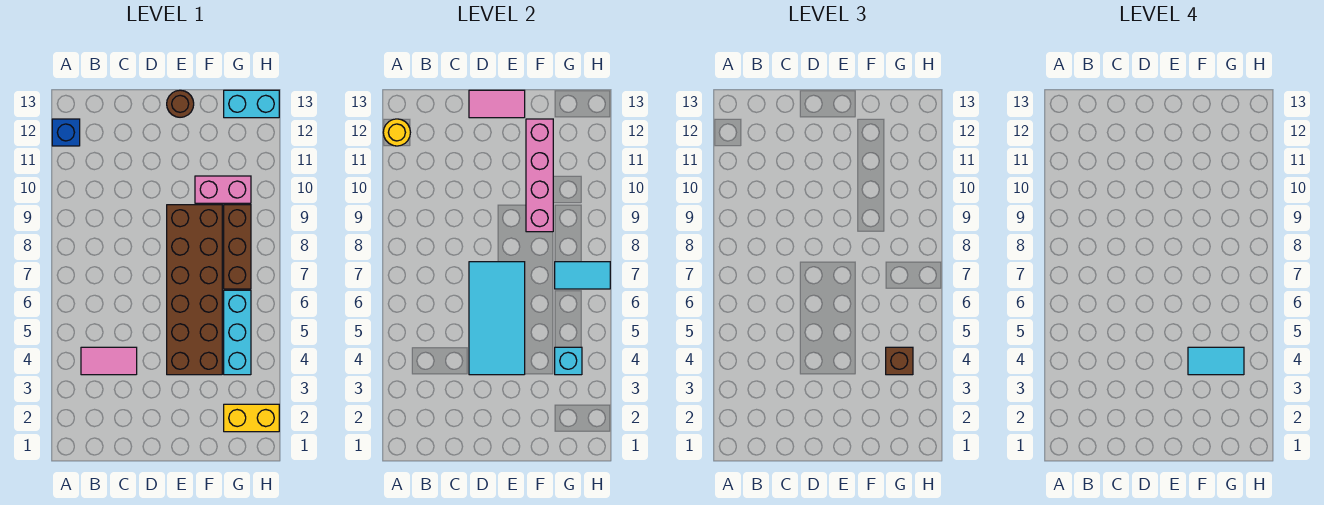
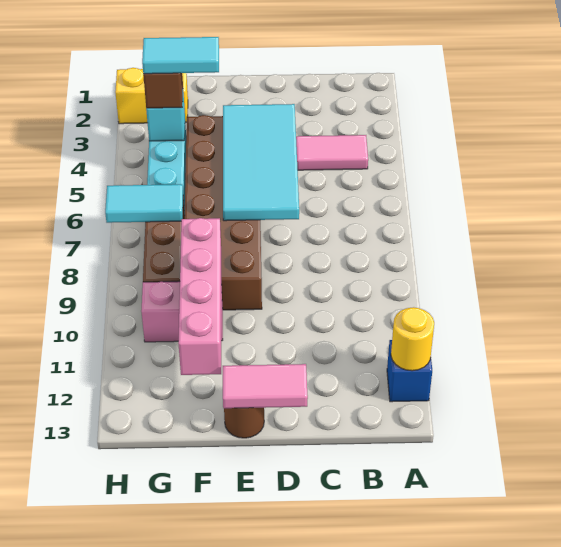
cyan brick G13:H13 level 1 -> none

